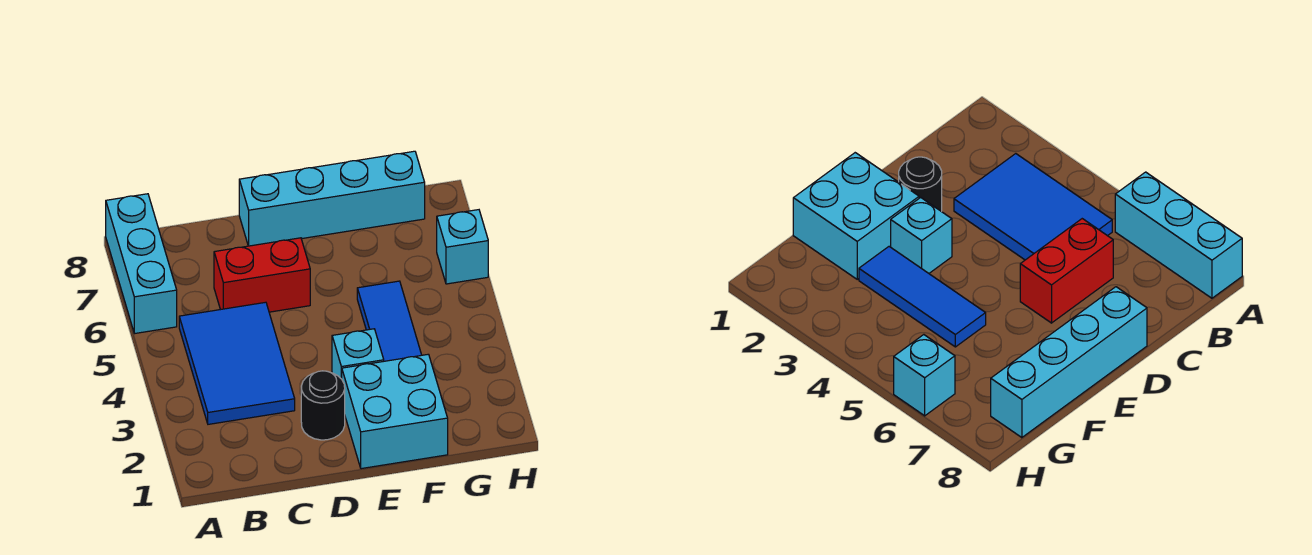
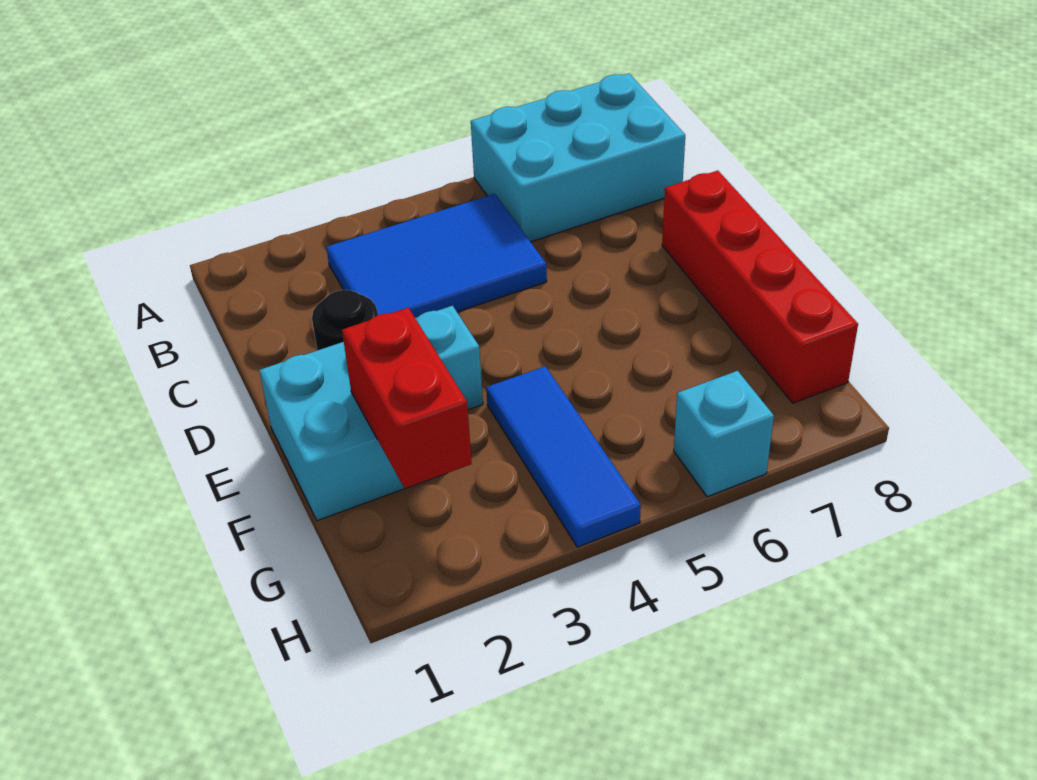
cyan brick A6:A8 level 1 -> cyan brick A6:B8 level 1
red brick C6:D6 level 1 -> red brick F2:G2 level 2
cyan brick D8:G8 level 1 -> red brick D8:G8 level 1
blue tile F3:F5 level 1 -> blue tile F4:H4 level 1

